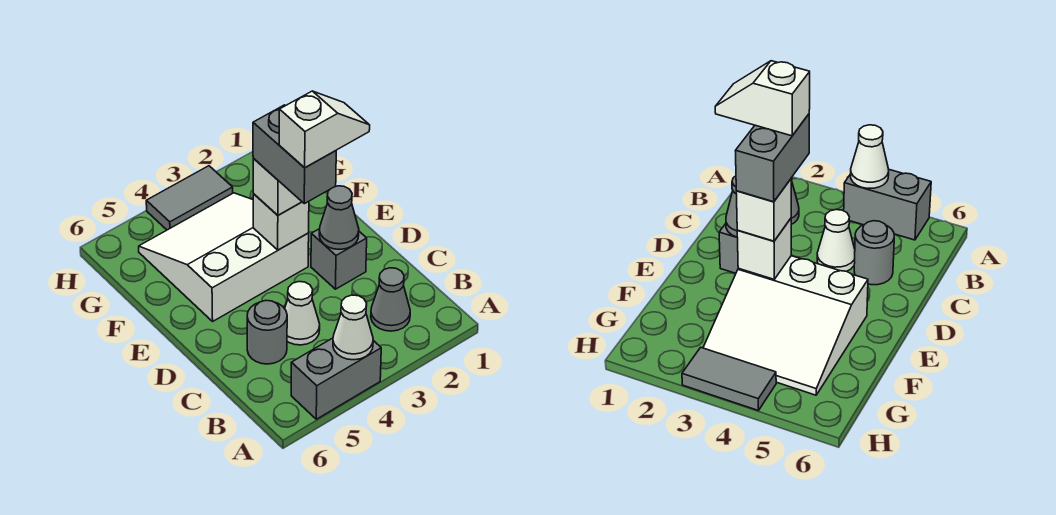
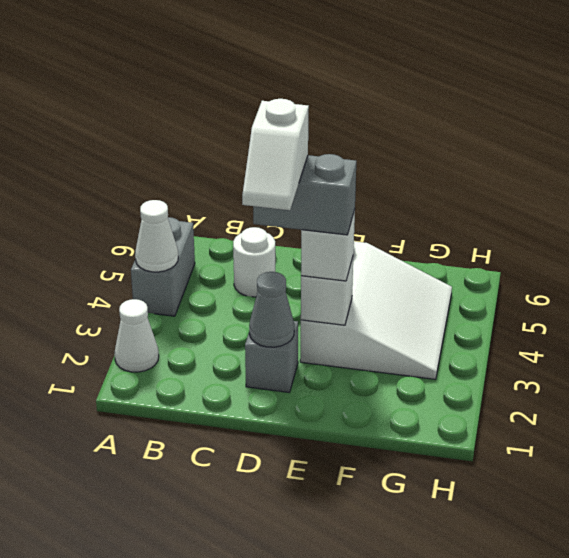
grey cone B2 level 1 -> none
white cone C4 level 1 -> white cone A2 level 1
grey round brick C5 level 1 -> white round brick C5 level 1
grey tile H3:H4 level 1 -> none

